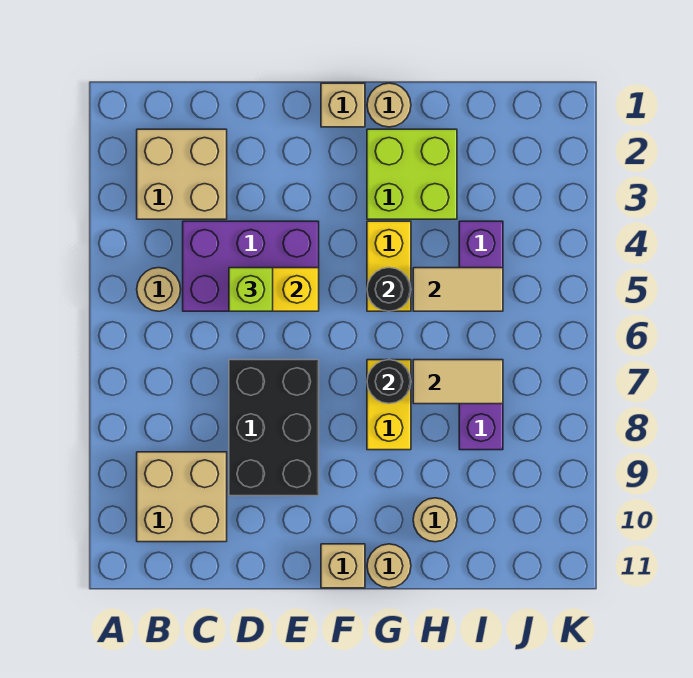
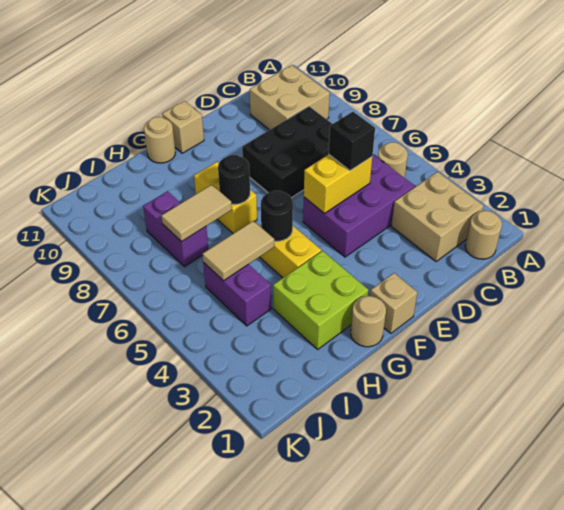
lime brick D5 level 3 -> black brick D5 level 3
black brick D7:E9 level 1 -> black brick C7:E8 level 1
tan round brick H10 level 1 -> tan round brick B1 level 1

